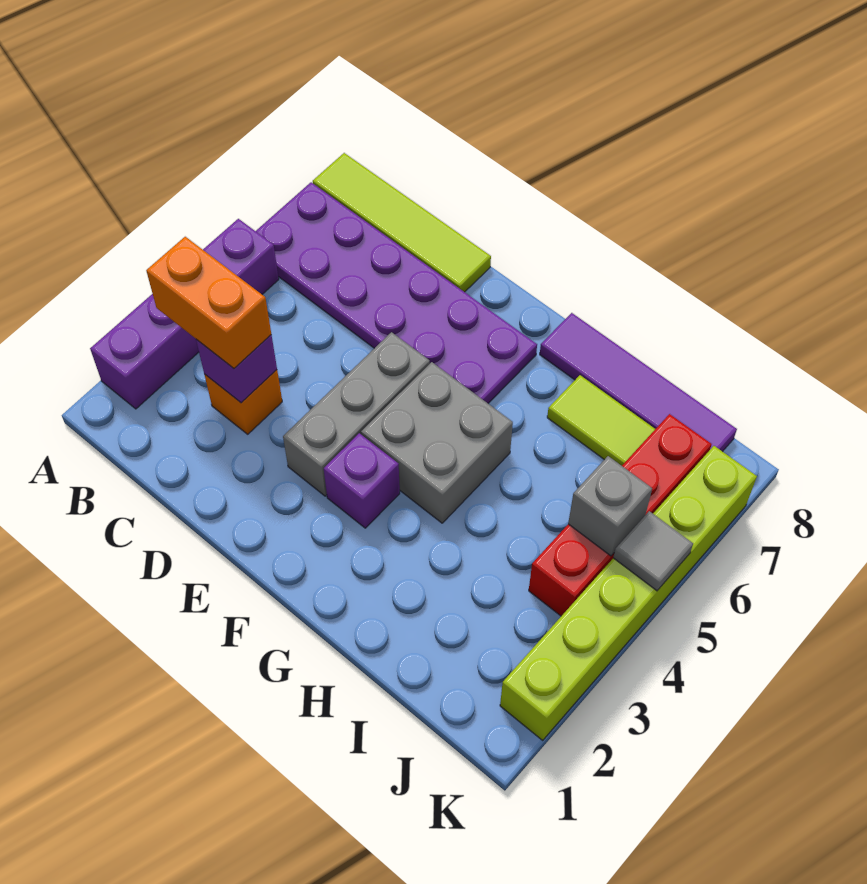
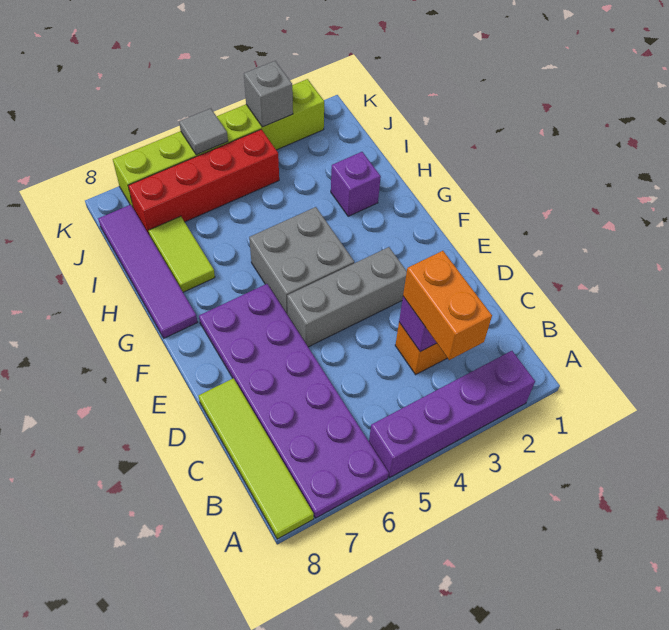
purple brick F3 level 1 -> purple brick H2 level 1
grey brick J5 level 2 -> grey brick K3 level 2

